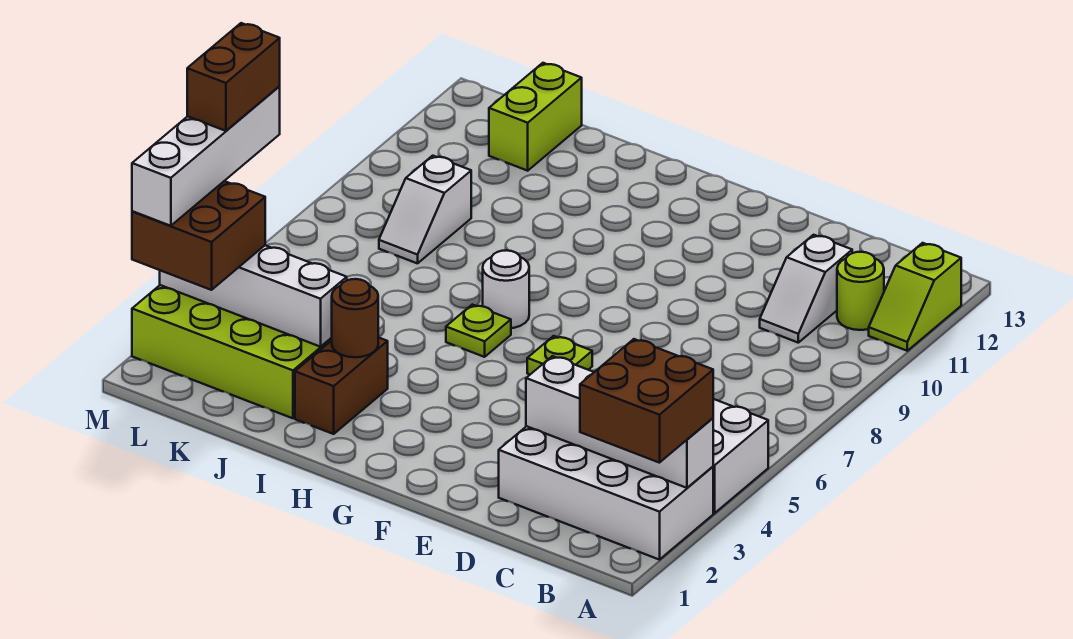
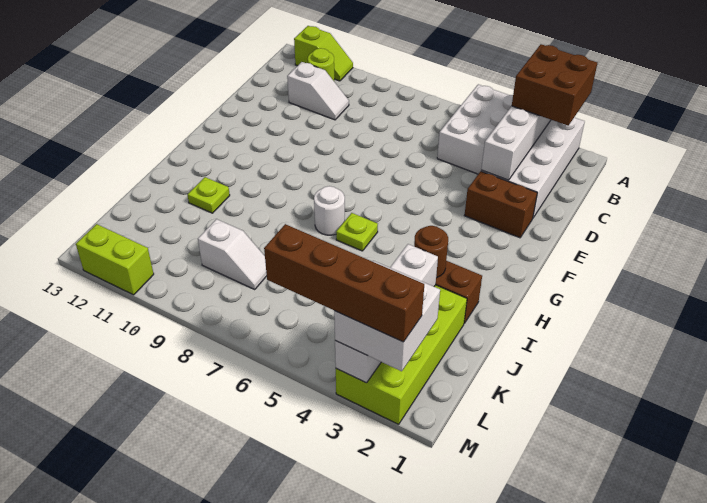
lime plate F6 level 1 -> lime plate I11 level 1
lime brick K12:K13 level 1 -> lime brick M11:M12 level 1
brown brick L2:M3 level 3 -> white brick L2:M3 level 3
white brick M2:M5 level 4 -> brown brick M2:M5 level 4
brown brick M4:M5 level 5 -> brown brick E2:E3 level 1

